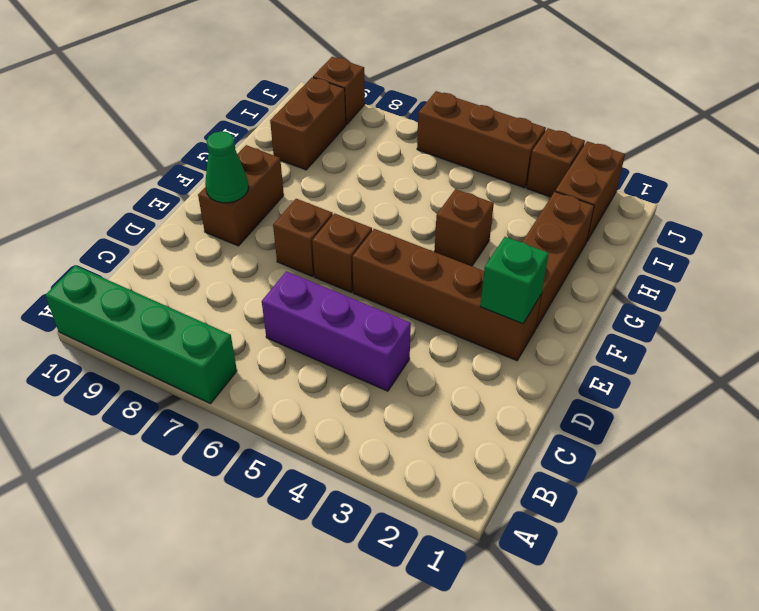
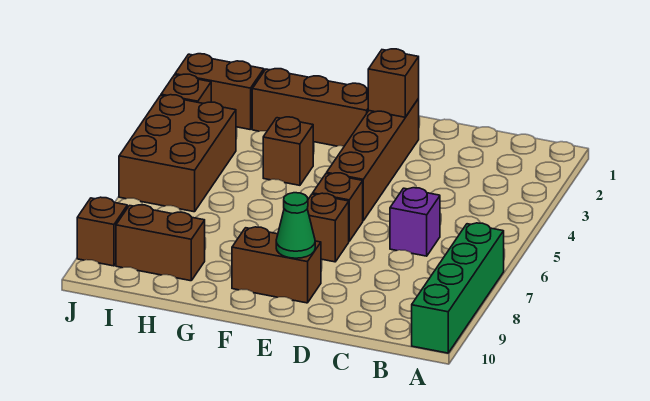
purple brick C4:C6 level 1 -> purple brick C6 level 1
green brick E2 level 2 -> brown brick E2 level 2
brown brick J4:J6 level 1 -> brown brick I4:J6 level 1

